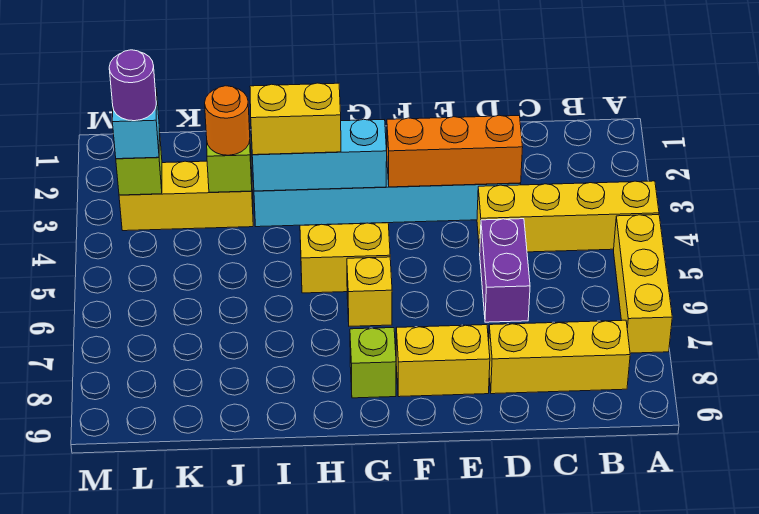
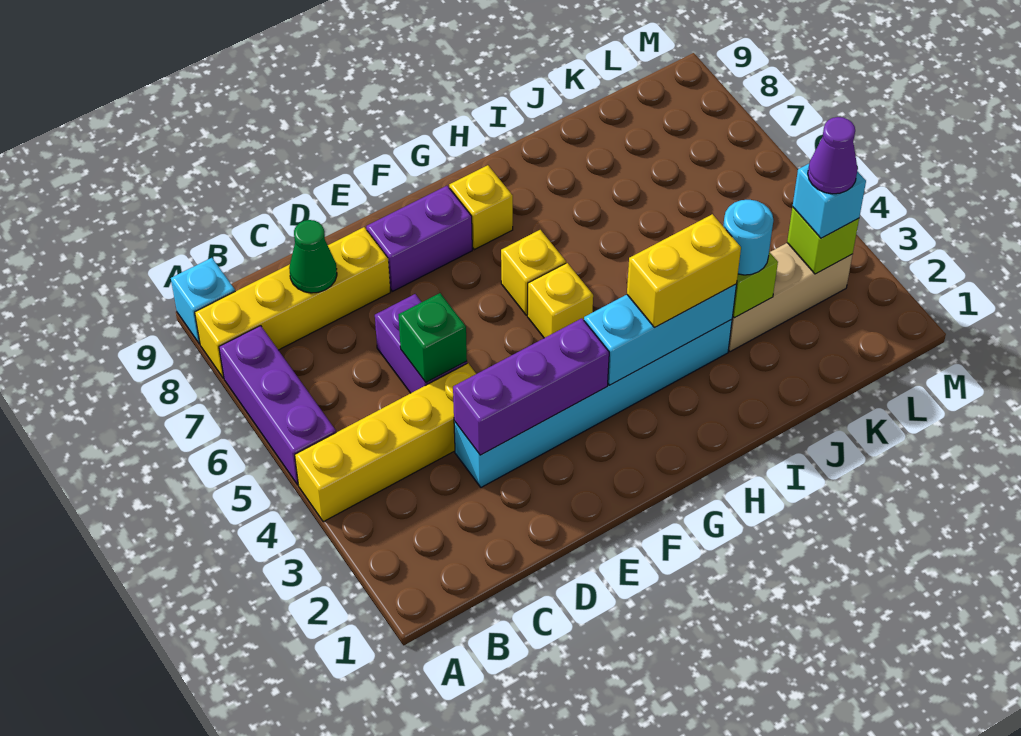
yellow brick A5:A7 level 1 -> purple brick A5:A7 level 1
none -> cyan brick A9 level 1
yellow brick B8:D8 level 1 -> yellow brick A8:D8 level 1
none -> green cone C8 level 2
orange brick D3:F3 level 2 -> purple brick D3:F3 level 2
none -> green brick D5 level 2
yellow brick E8:F8 level 1 -> purple brick E8:F8 level 1
yellow brick G5:H5 level 1 -> yellow brick G5 level 1
lime brick G8 level 1 -> yellow brick G8 level 1
yellow brick J3:L3 level 1 -> tan brick J3:L3 level 1
orange round brick J3 level 3 -> cyan round brick J3 level 3
purple round brick L3 level 4 -> purple cone L3 level 4

